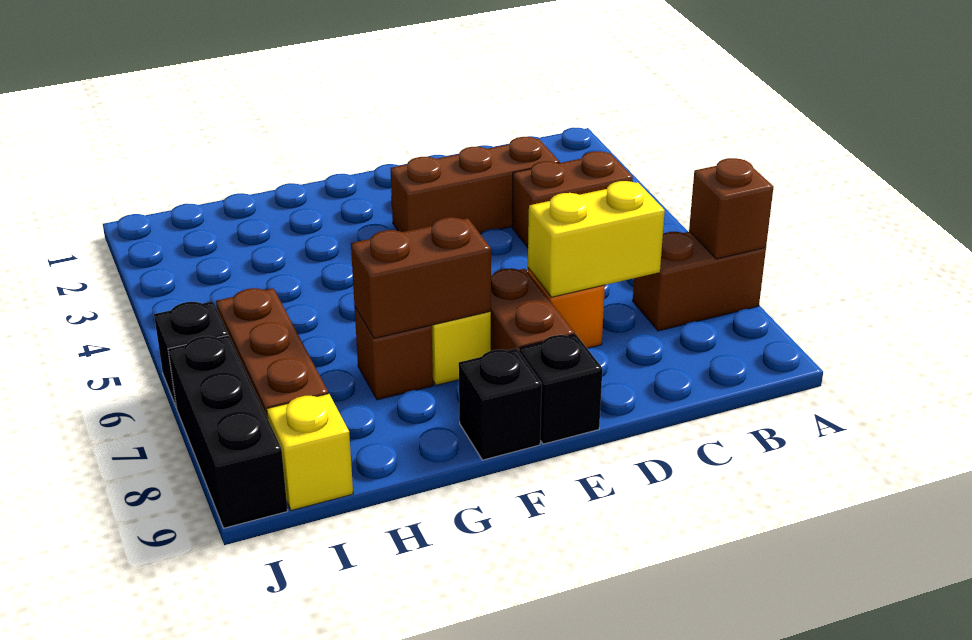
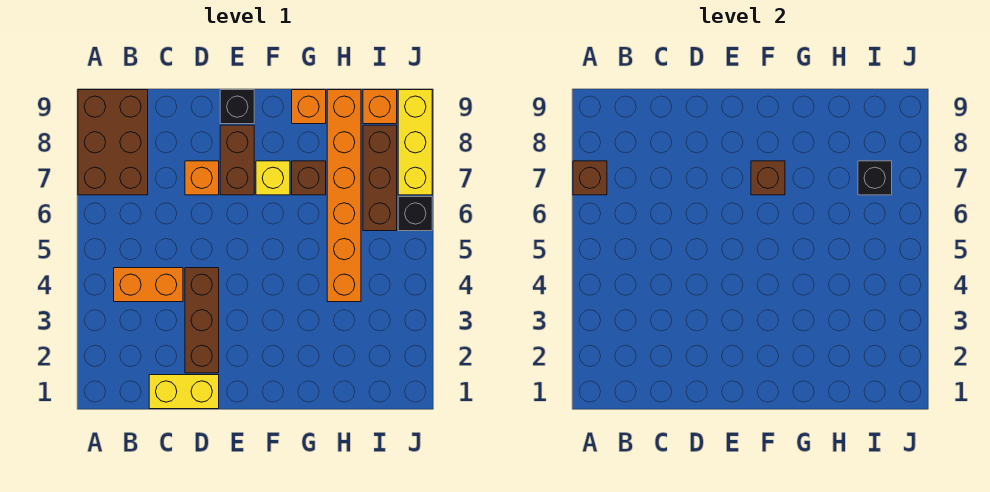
brown brick A7:B7 level 1 -> brown brick A7:B9 level 1
brown brick B4:C4 level 1 -> orange brick B4:C4 level 1
brown brick C3:E3 level 1 -> brown brick D2:D4 level 1
yellow brick C7:D7 level 2 -> yellow brick C1:D1 level 1
brown brick F7:G7 level 2 -> brown brick F7 level 2
black brick F9 level 1 -> black brick I7 level 2
none -> orange brick G9 level 1
none -> orange brick H4:H9 level 1
yellow brick I9 level 1 -> orange brick I9 level 1
black brick J7:J9 level 1 -> yellow brick J7:J9 level 1

